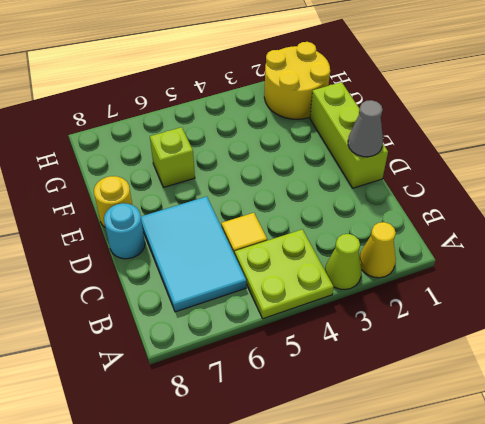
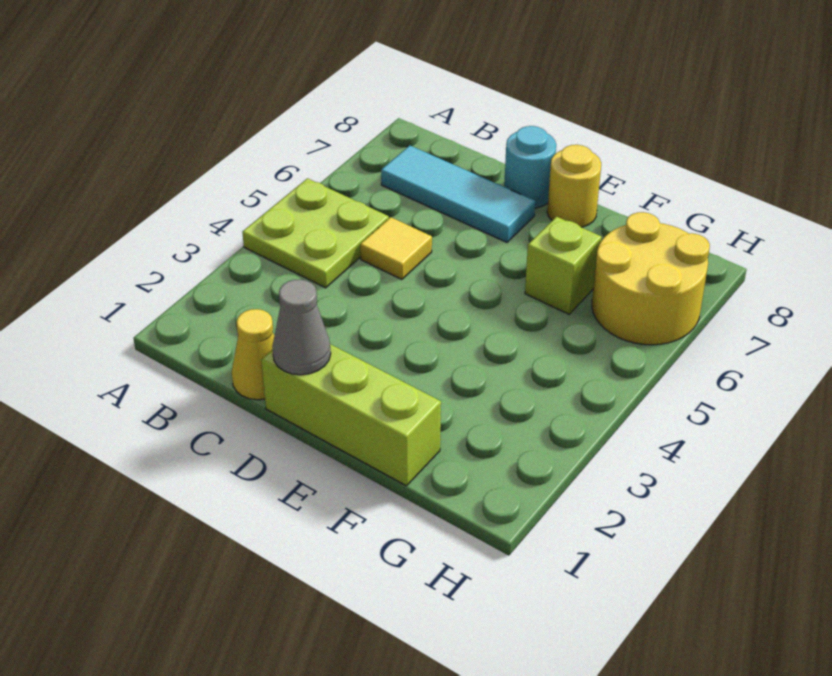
yellow cone A2 level 1 -> yellow cone C1 level 1
lime cone A3 level 1 -> none
cyan tile B6:D7 level 1 -> cyan tile B7:D7 level 1
yellow round brick G1:H2 level 1 -> yellow round brick G6:H7 level 1

